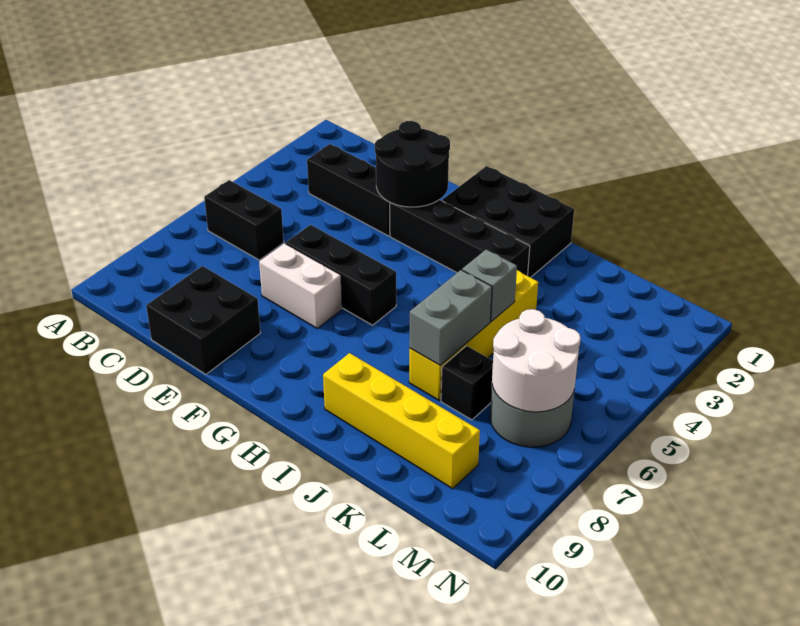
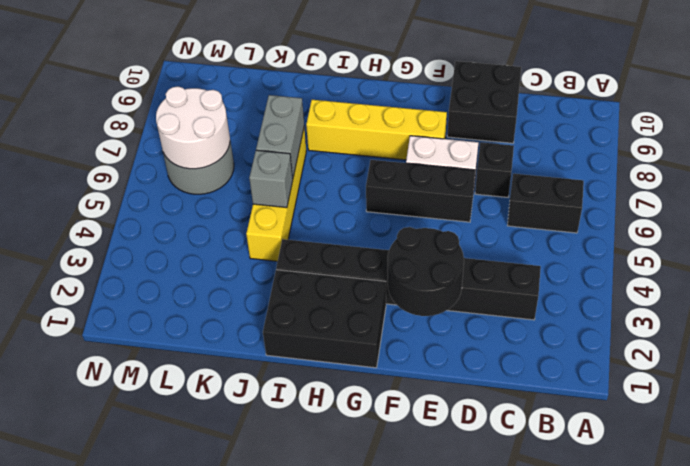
yellow brick I9:L9 level 1 -> yellow brick F8:I8 level 1
black brick K7 level 1 -> black brick D7 level 1

